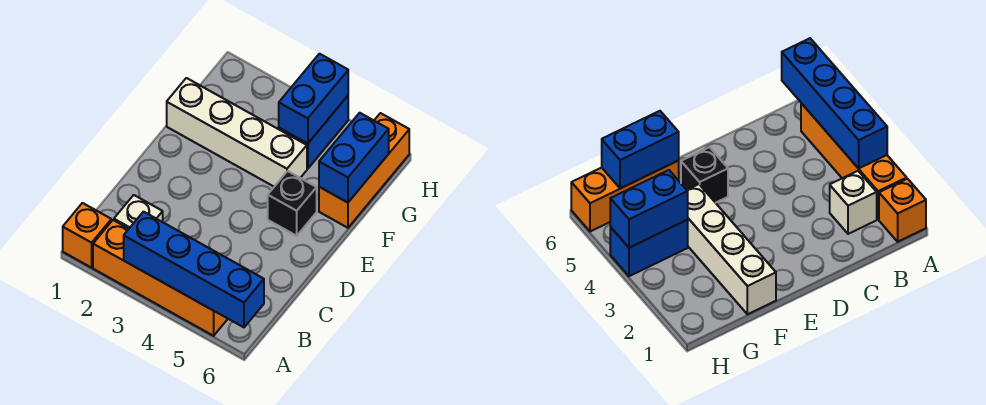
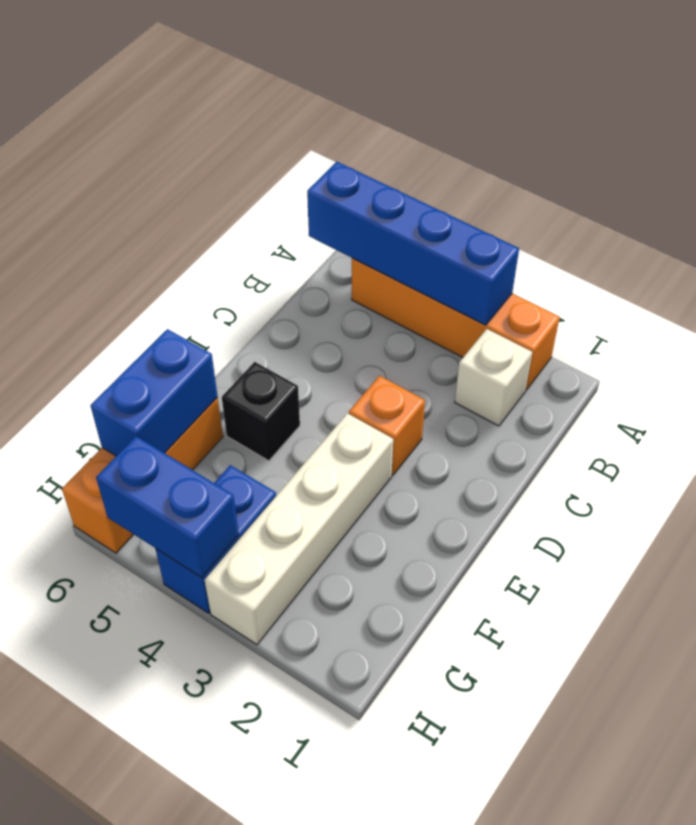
orange brick A1 level 1 -> orange brick D3 level 1
white brick F1:F4 level 1 -> white brick E3:H3 level 1
blue brick G4:H4 level 2 -> blue brick H4:H5 level 2

